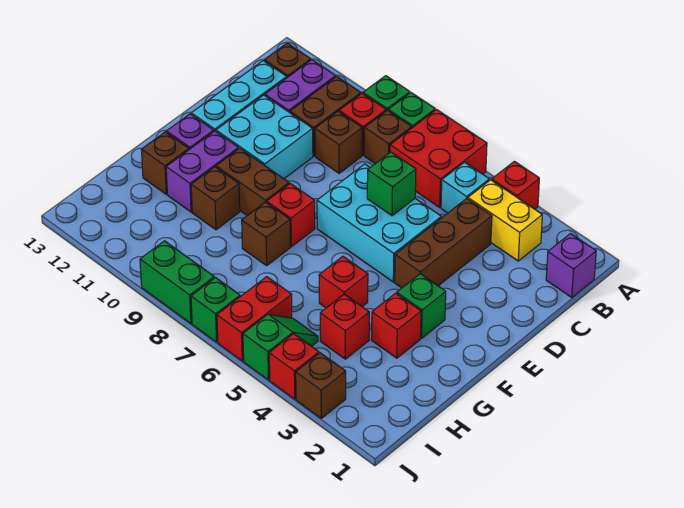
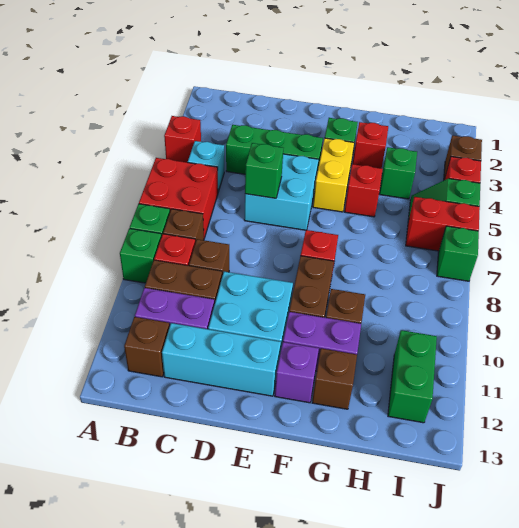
purple brick B1 level 1 -> none
yellow brick B3:B4 level 1 -> yellow brick F4:F5 level 1
brown brick C4:E4 level 1 -> green brick C4:E4 level 1
cyan brick D5:E7 level 1 -> cyan brick D5:E6 level 1
brown brick G8 level 1 -> none
red brick H4 level 1 -> green brick H4 level 1
green brick J8:J9 level 1 -> green brick I11:I12 level 1

